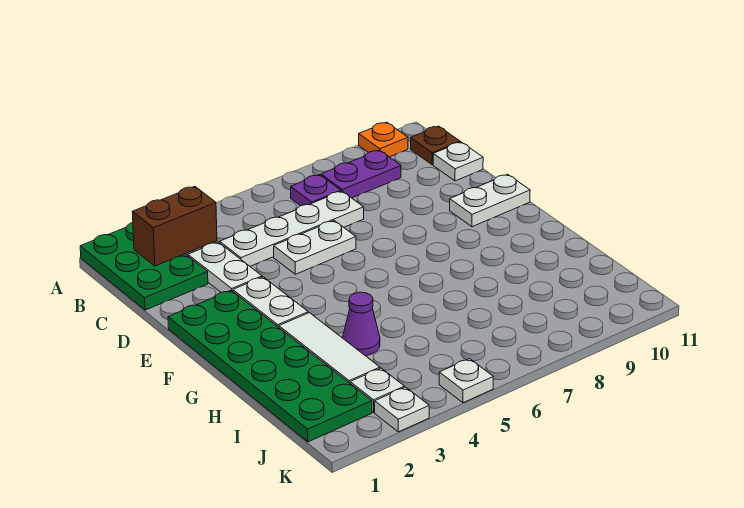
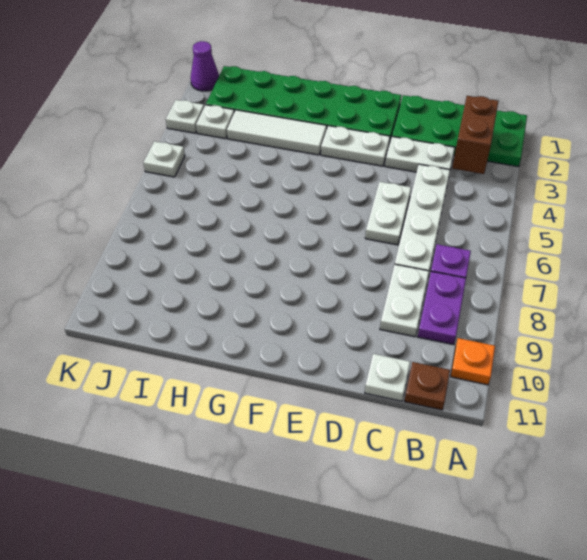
green plate A1:C2 level 1 -> green plate A1:D2 level 1
white plate E10:E11 level 1 -> white plate C8:C9 level 1
purple cone H4 level 1 -> purple cone K1 level 1

